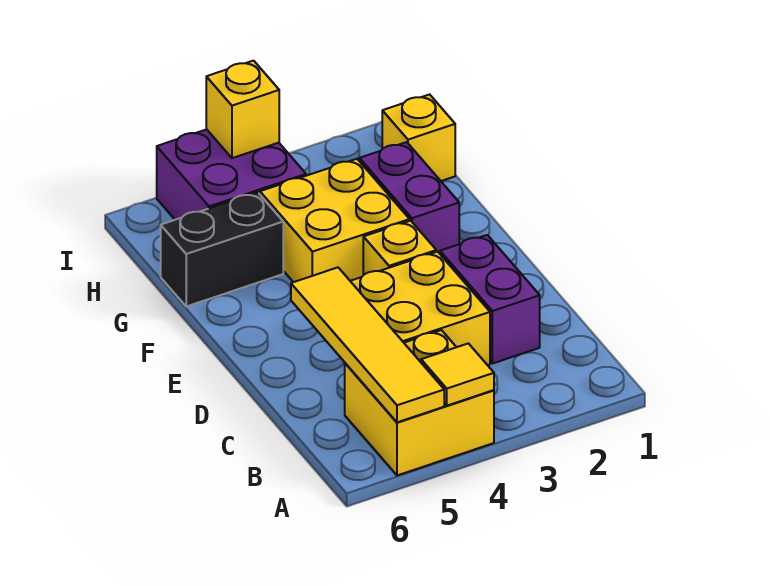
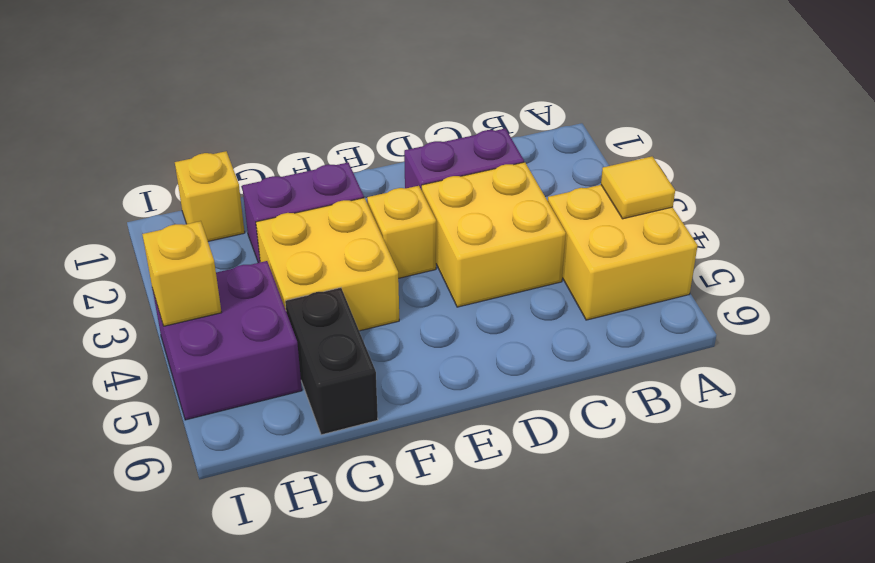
yellow tile A5:D5 level 2 -> none

